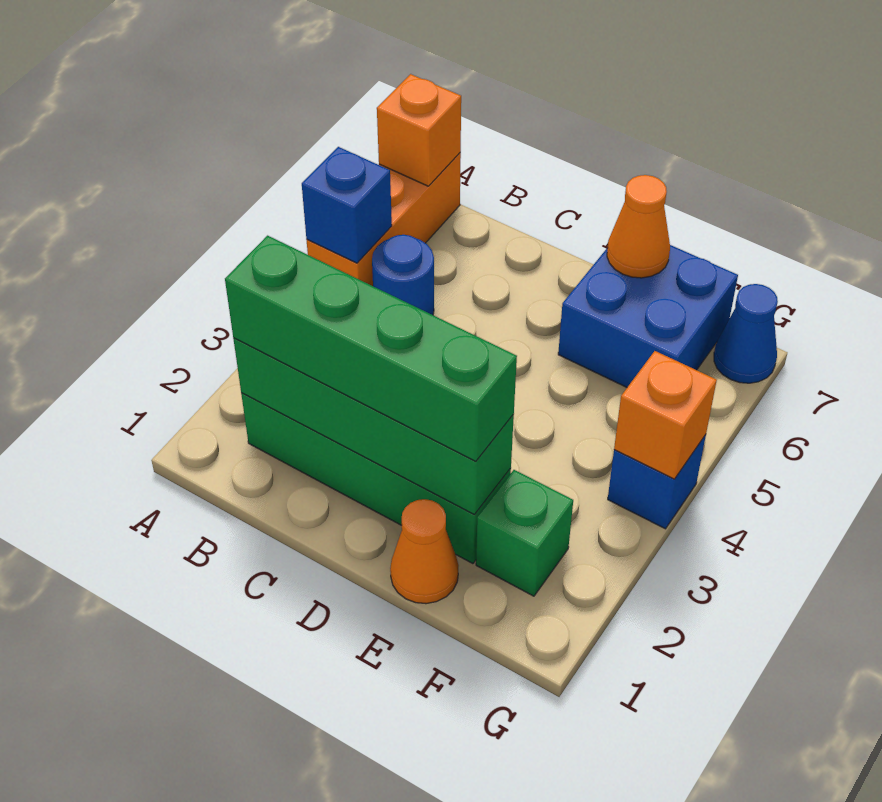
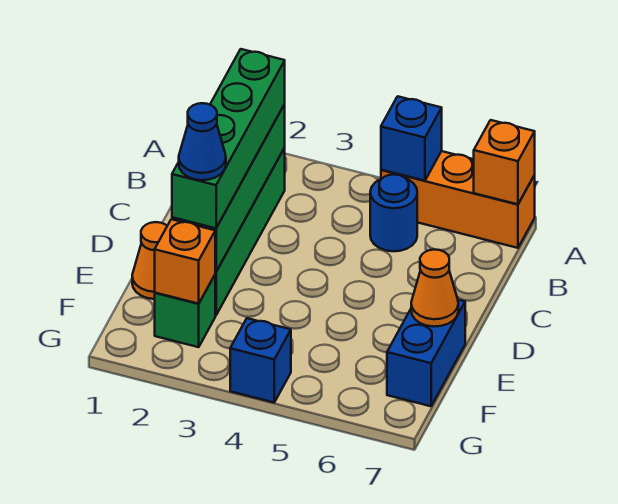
blue brick E6:F7 level 1 -> blue brick E7:F7 level 1
orange brick G4 level 2 -> orange brick F2 level 2
blue cone G7 level 1 -> blue cone E2 level 4

